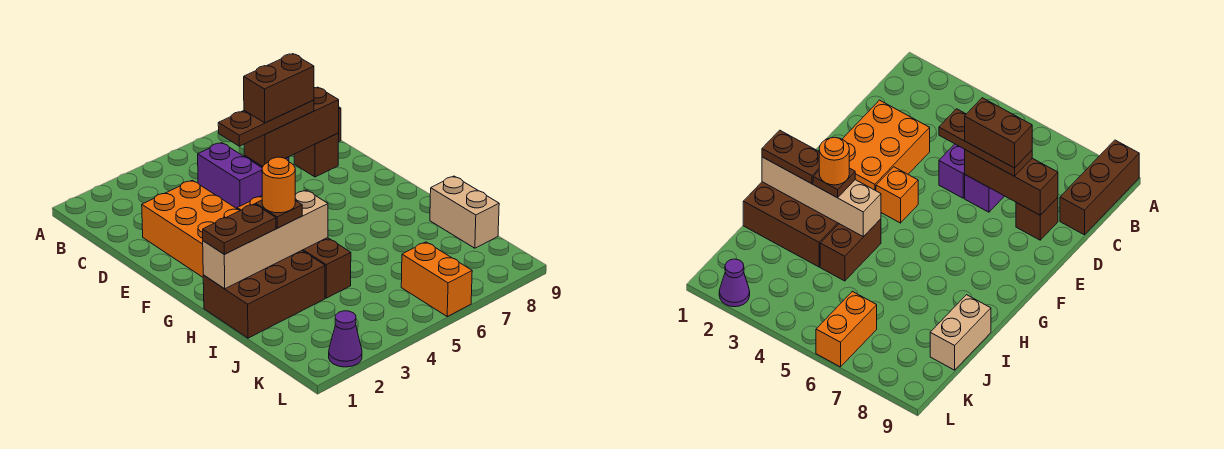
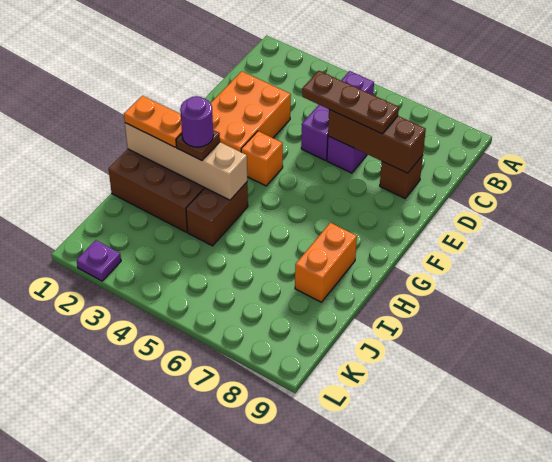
brown brick A9:C9 level 1 -> none
purple brick C5:D5 level 1 -> purple brick B5:D5 level 1
brown brick D6:D7 level 4 -> none
brown plate H1:H2 level 3 -> orange plate H1:H2 level 3
orange round brick H3 level 4 -> purple round brick H3 level 4
tan brick I9:J9 level 1 -> none
orange brick K6:L6 level 1 -> orange brick H8:I8 level 1
purple cone L2 level 1 -> purple plate L2 level 1

